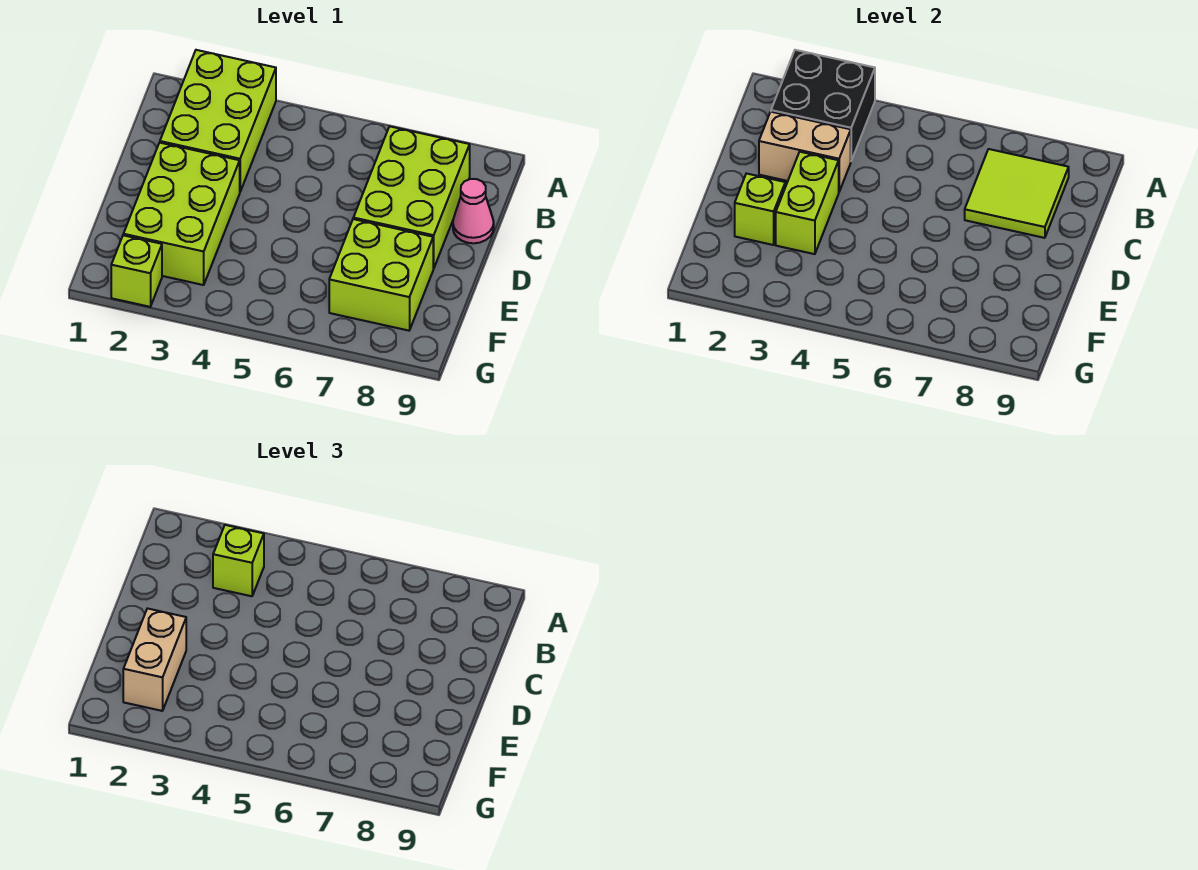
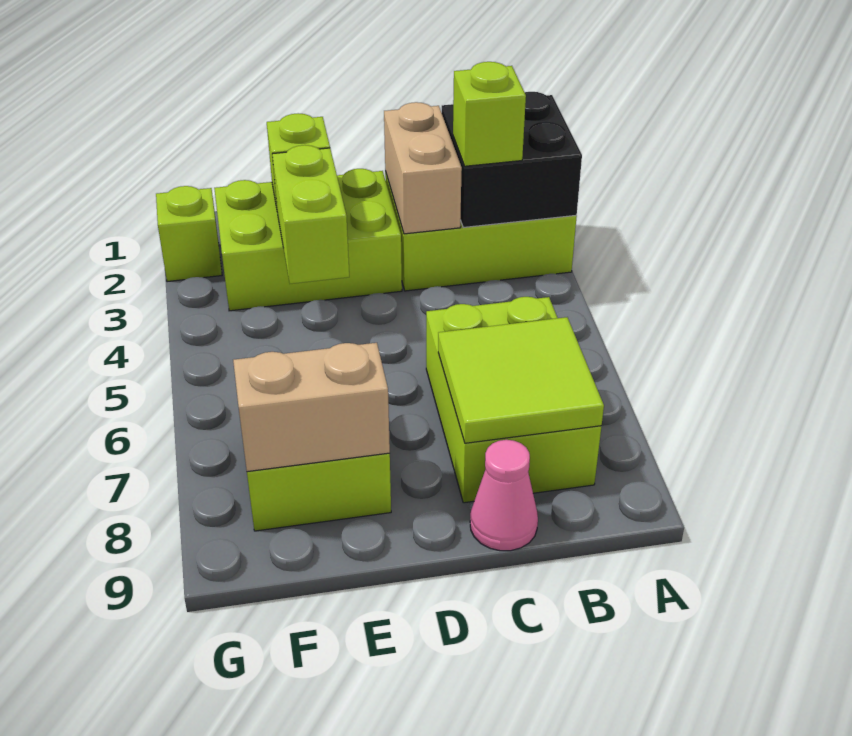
lime brick B7:D8 level 1 -> lime brick B6:C8 level 1
lime brick D3:E3 level 2 -> lime brick E3:E4 level 2
tan brick E2:F2 level 3 -> tan brick E8:F8 level 2

